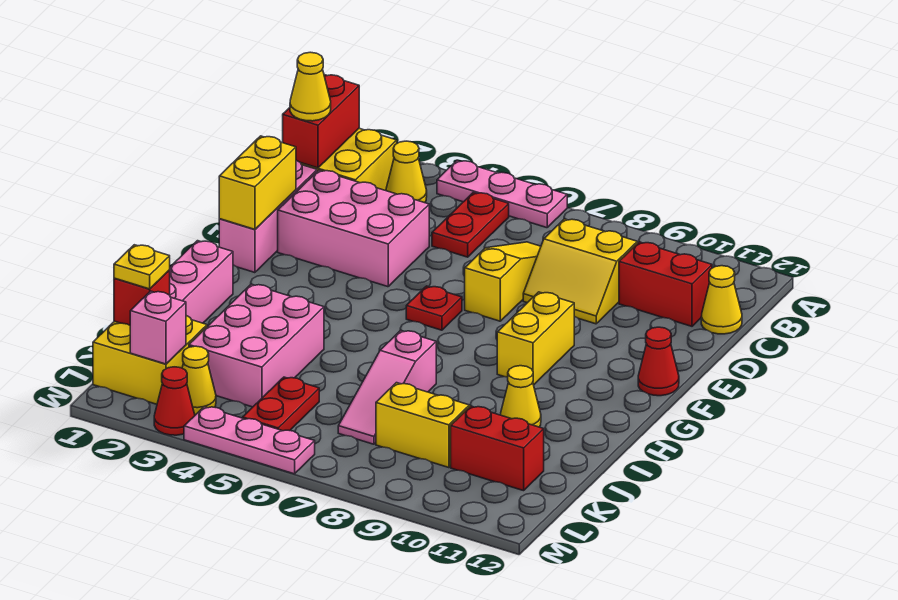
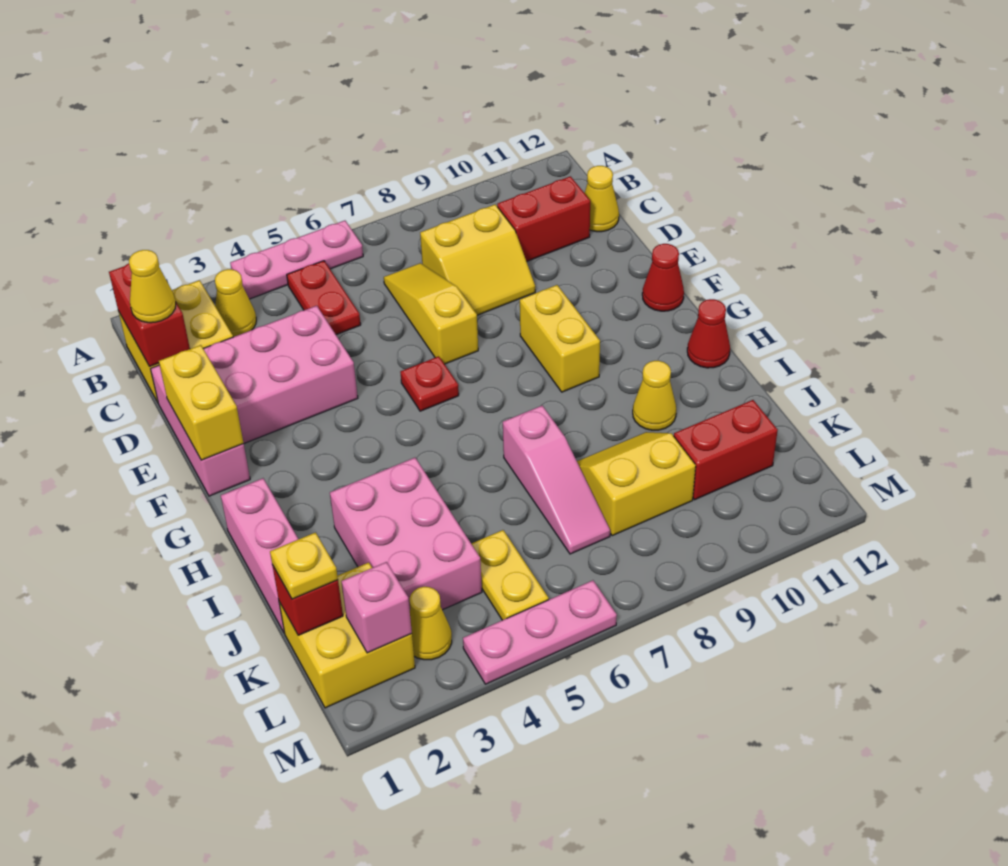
red plate K5:L5 level 1 -> yellow plate K5:L5 level 1
red cone M3 level 1 -> red cone H12 level 1

